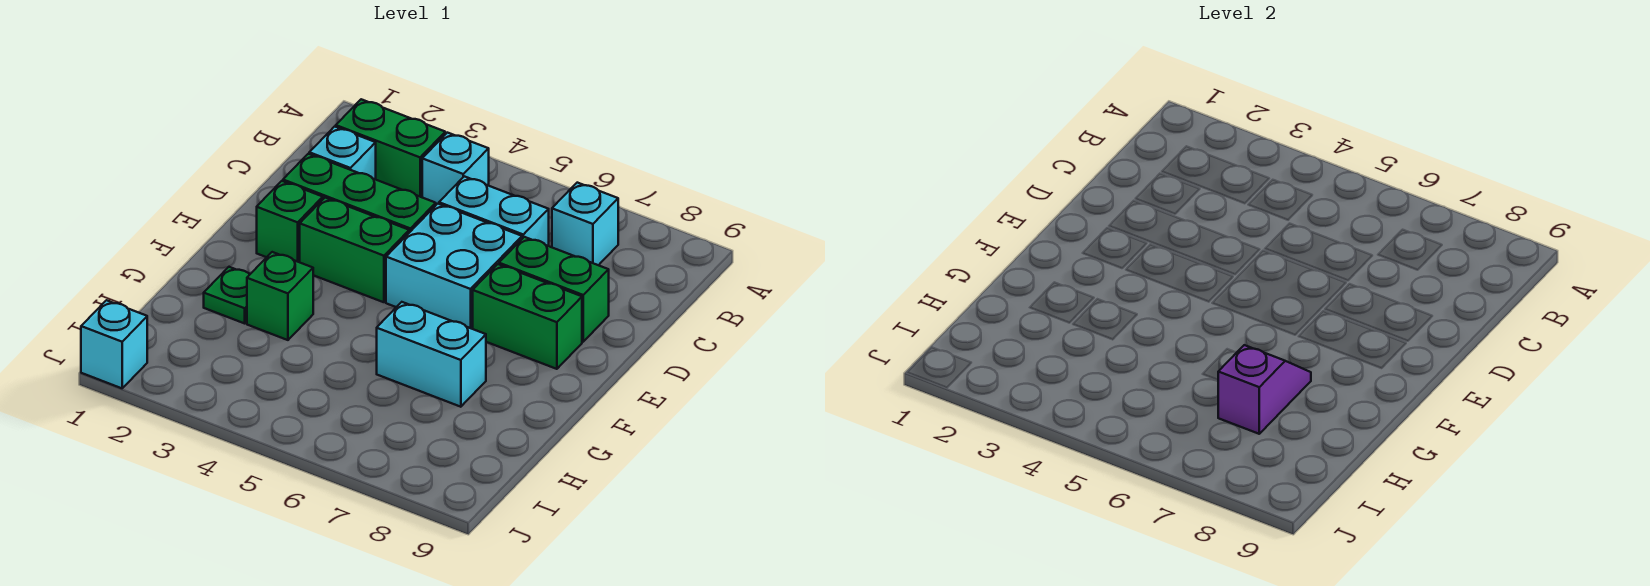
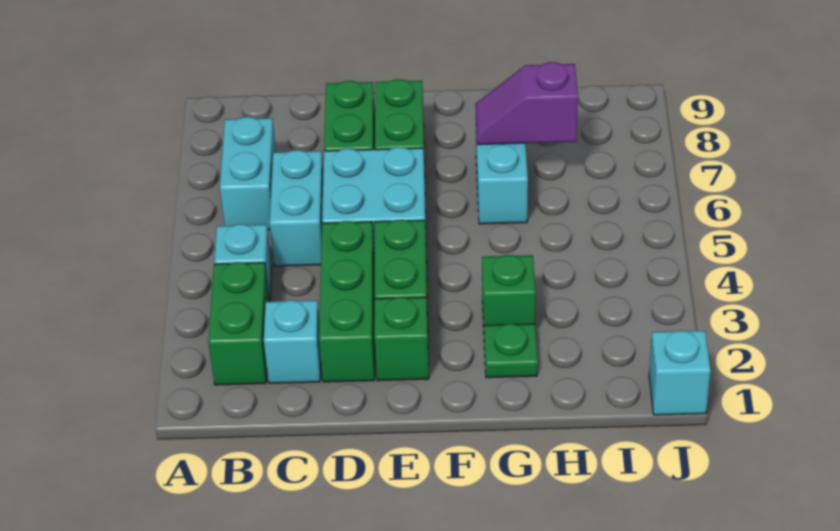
cyan brick B7 level 1 -> cyan brick B6:B7 level 1

